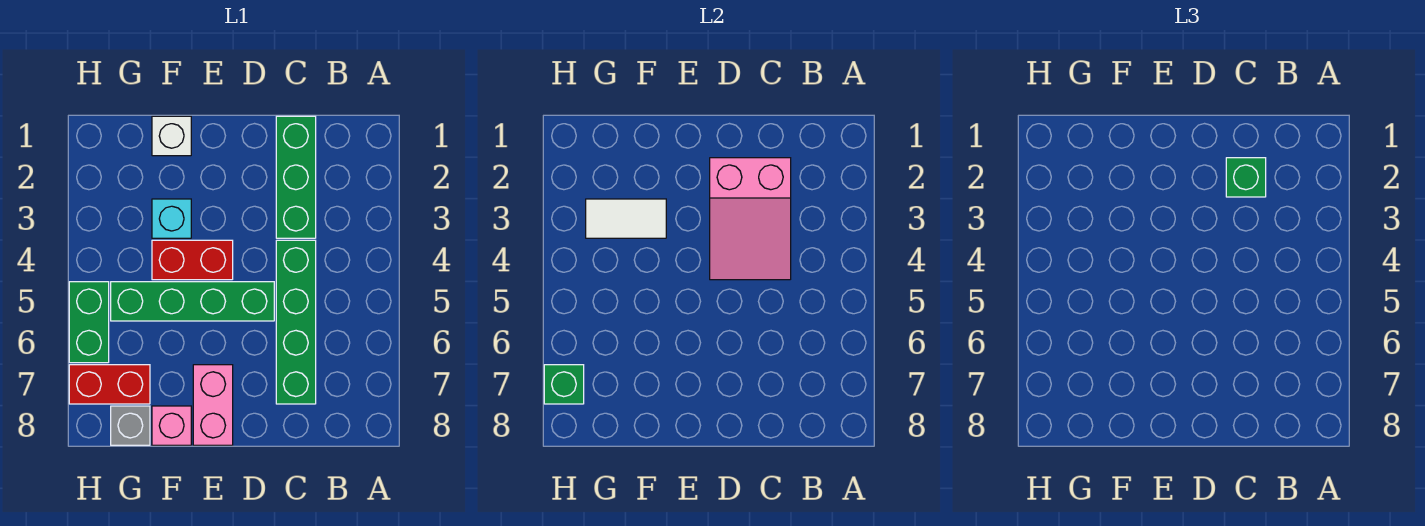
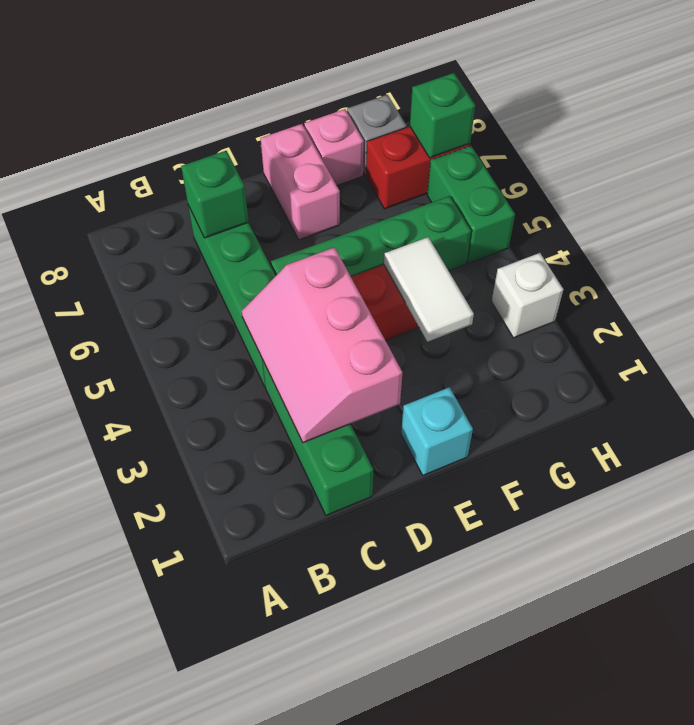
pink slope C2:D4 level 2 top 2 -> pink slope C2:D4 level 2 top D
green brick C2 level 3 -> green brick C7 level 2
white brick F1 level 1 -> white brick H3 level 1
cyan brick F3 level 1 -> cyan brick E1 level 1
white tile F3:G3 level 2 -> white tile F3:F4 level 2

